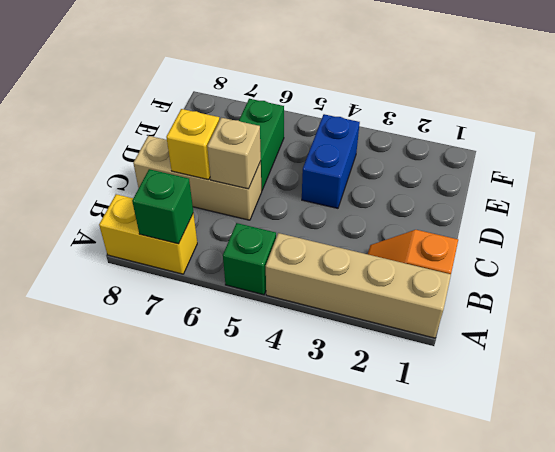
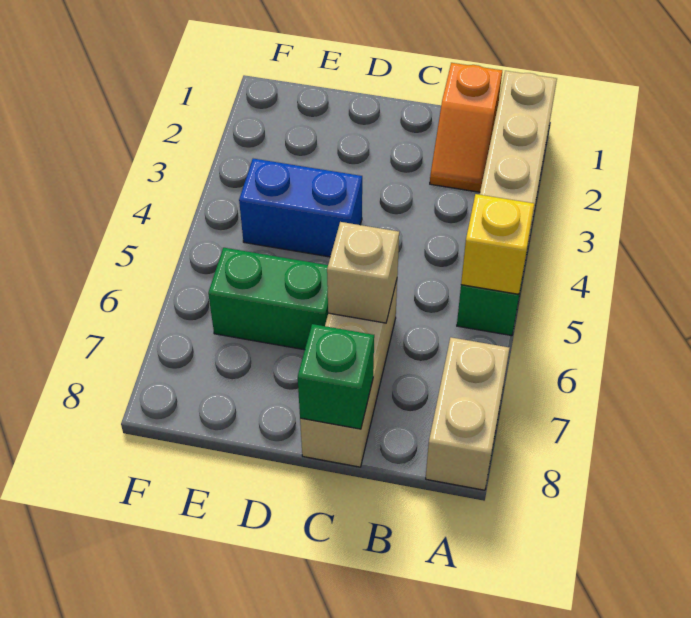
yellow brick A7:A8 level 1 -> tan brick A7:A8 level 1
green brick A7 level 2 -> green brick C8 level 2
yellow brick C7 level 2 -> yellow brick A5 level 2

